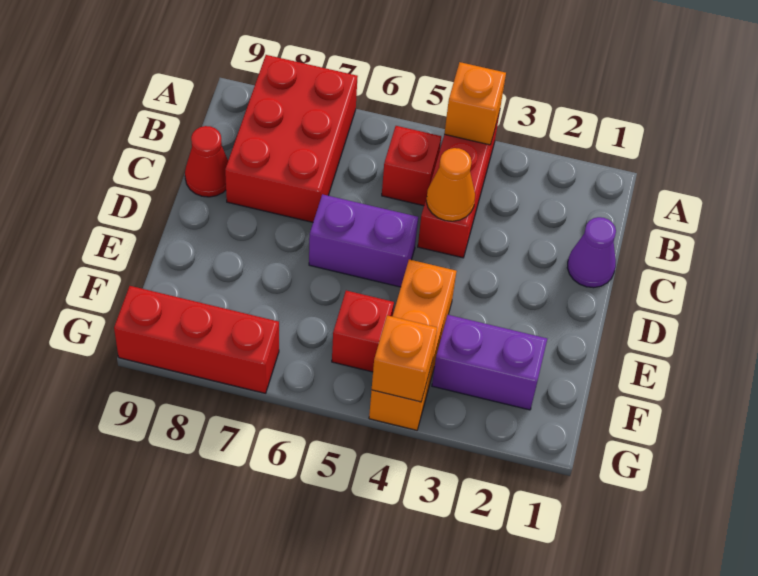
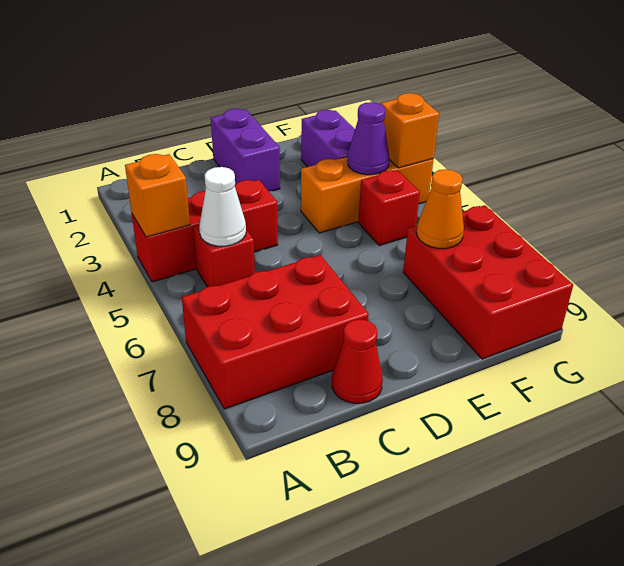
none -> white cone B5 level 2
purple cone C1 level 1 -> purple cone F4 level 2
orange cone C4 level 2 -> orange cone F7 level 2
purple brick D5:D6 level 1 -> purple brick D1:D2 level 1
red brick G7:G9 level 1 -> red brick F7:G9 level 1

